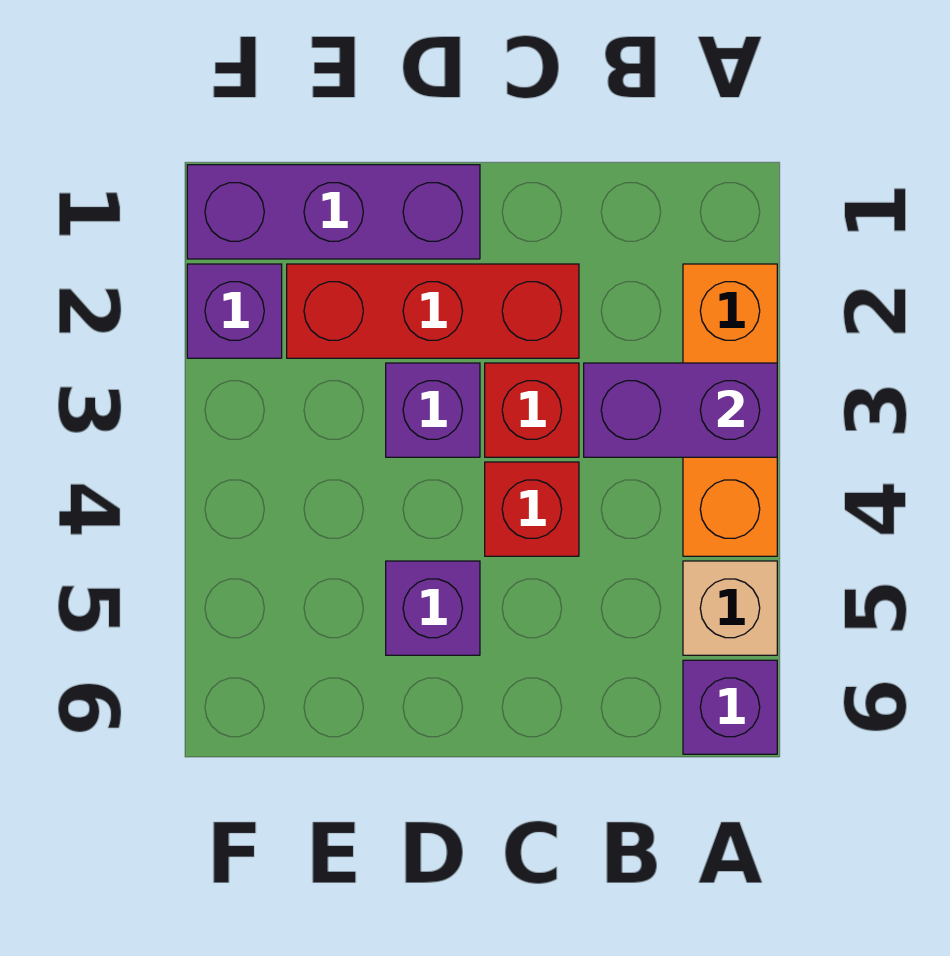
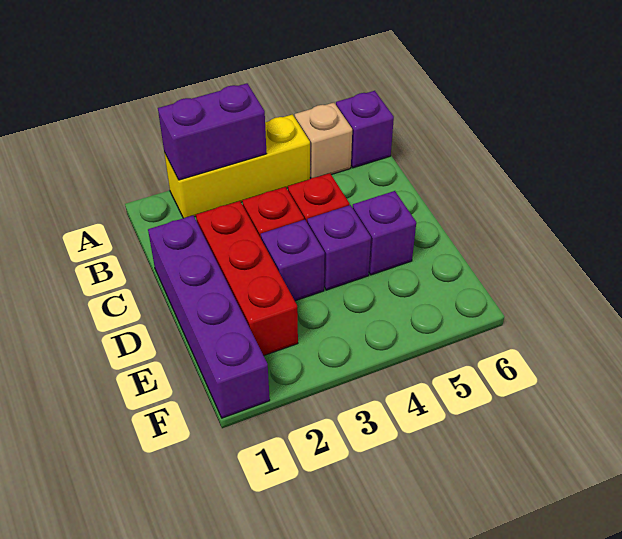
orange brick A2:A4 level 1 -> yellow brick A2:A4 level 1
purple brick A3:B3 level 2 -> purple brick A2:A3 level 2
purple brick D1:F1 level 1 -> purple brick C1:F1 level 1
purple brick F2 level 1 -> purple brick D4 level 1

